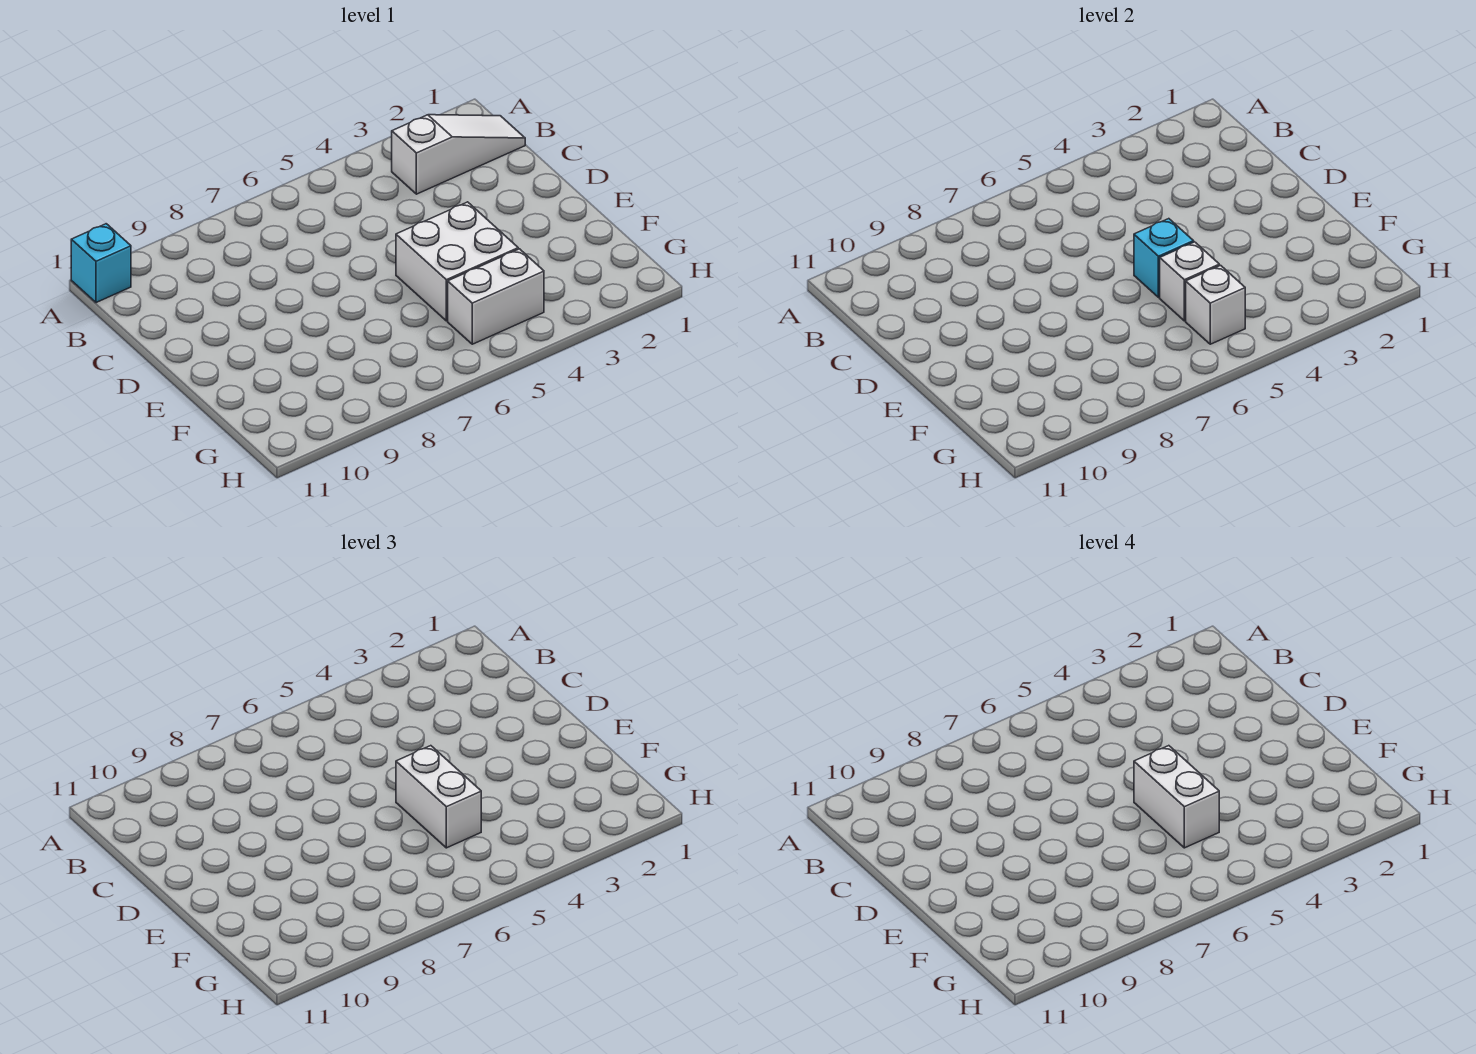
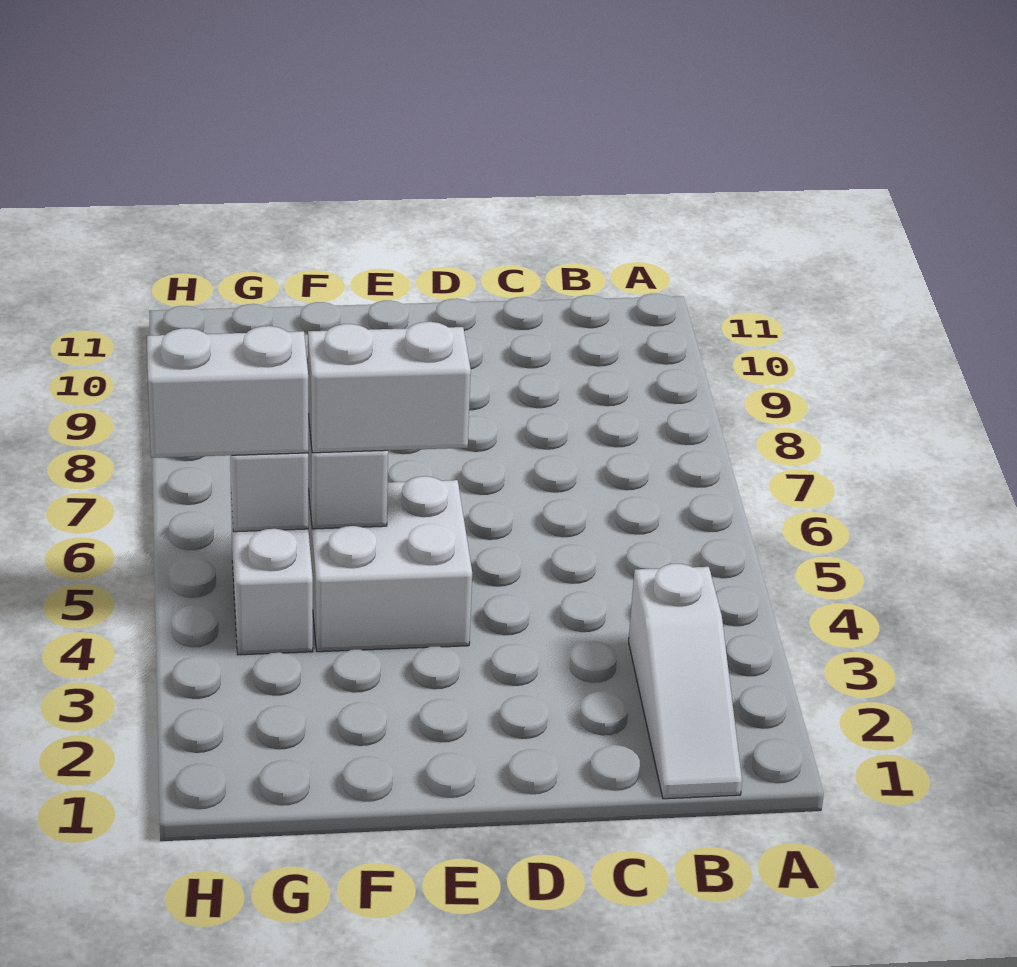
cyan brick A11 level 1 -> none
cyan brick E5 level 2 -> none
white brick E5:F5 level 4 -> white brick G5:H5 level 3

